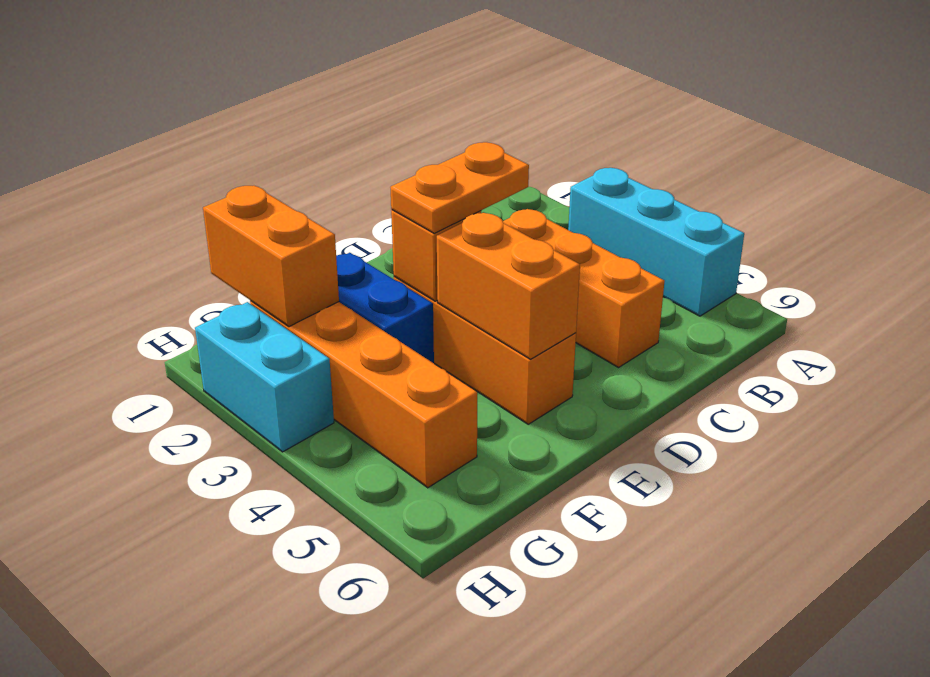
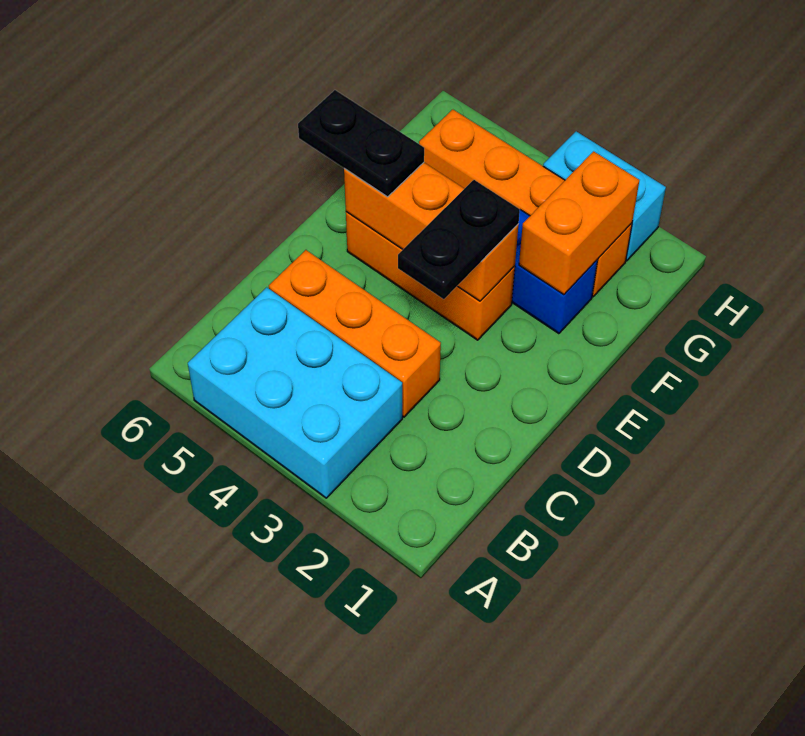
cyan brick A3:A5 level 1 -> cyan brick A3:B5 level 1
orange plate D3:E3 level 3 -> black plate D3:E3 level 3
none -> black plate E5:E6 level 3
orange brick G1:G2 level 2 -> orange brick F2:G2 level 2

